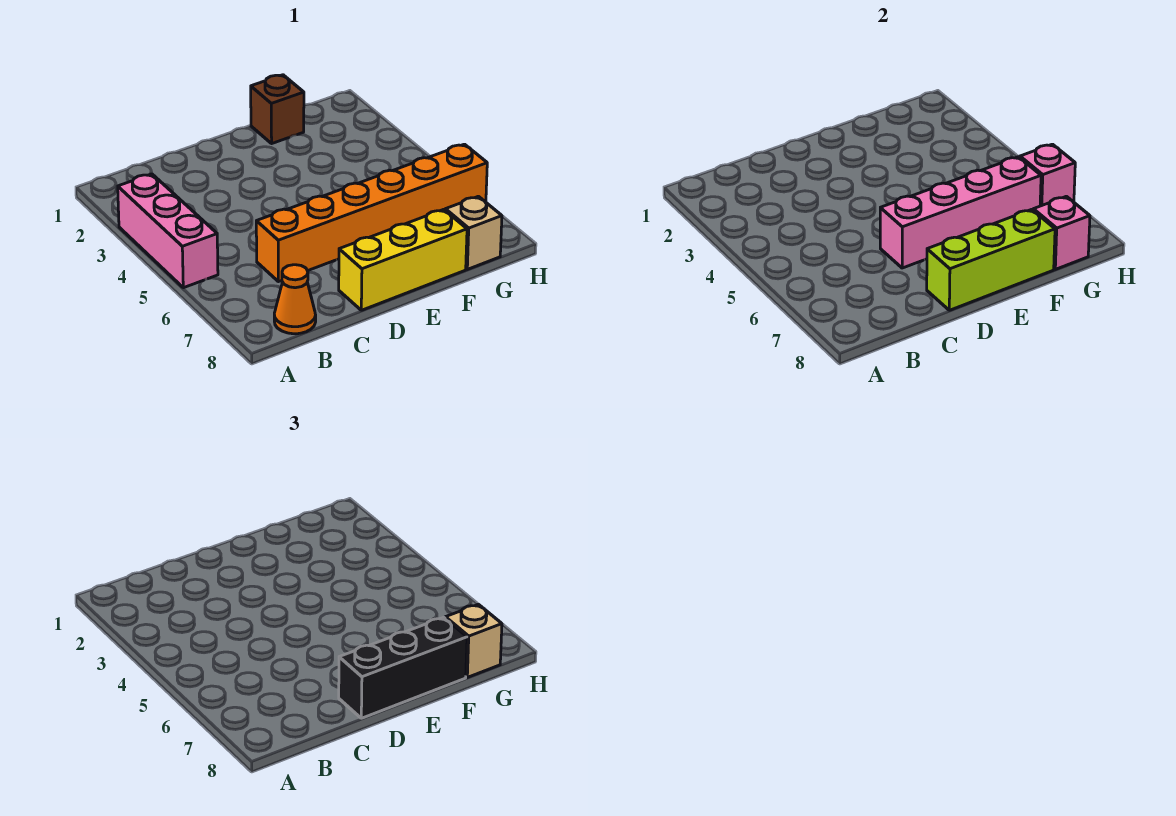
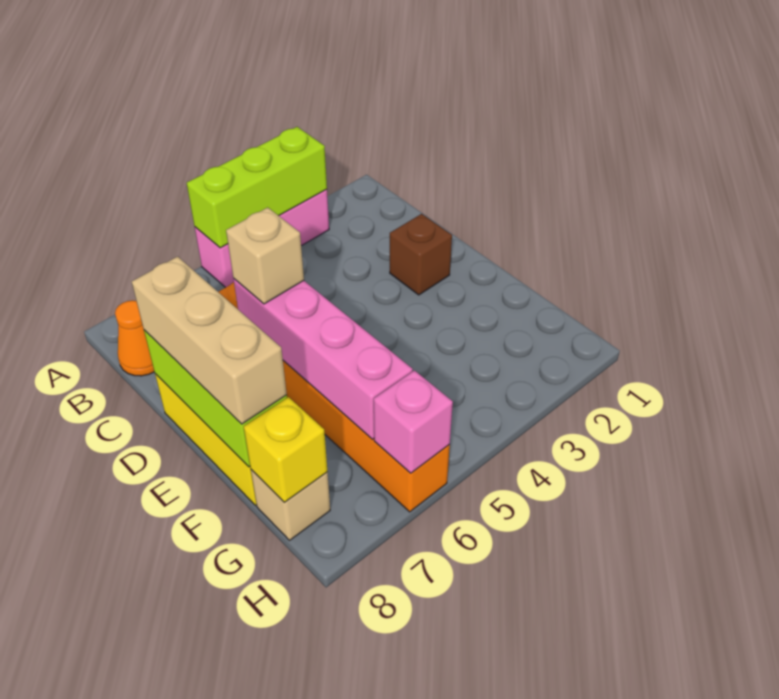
none -> lime brick A3:A5 level 2
black brick D8:F8 level 3 -> tan brick D8:F8 level 3
brown brick F1 level 1 -> brown brick D2 level 1
pink brick G8 level 2 -> yellow brick G8 level 2
tan brick G8 level 3 -> tan brick D6 level 3

